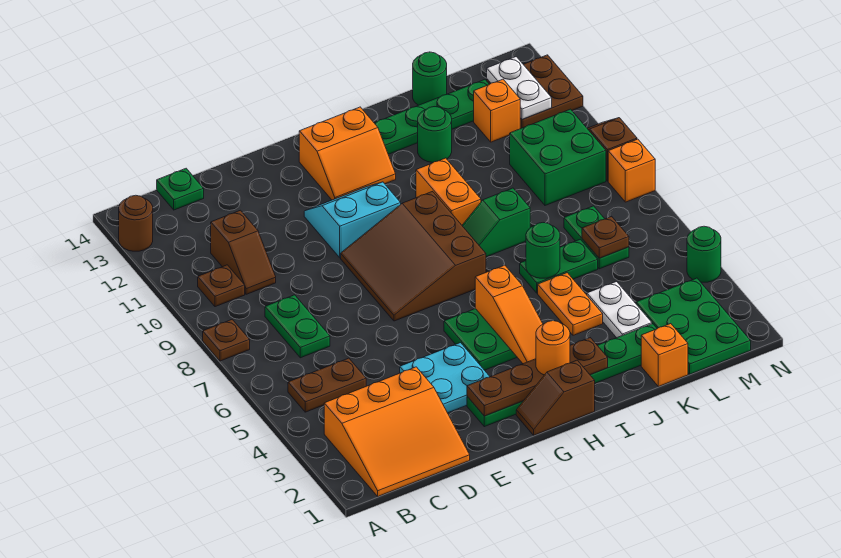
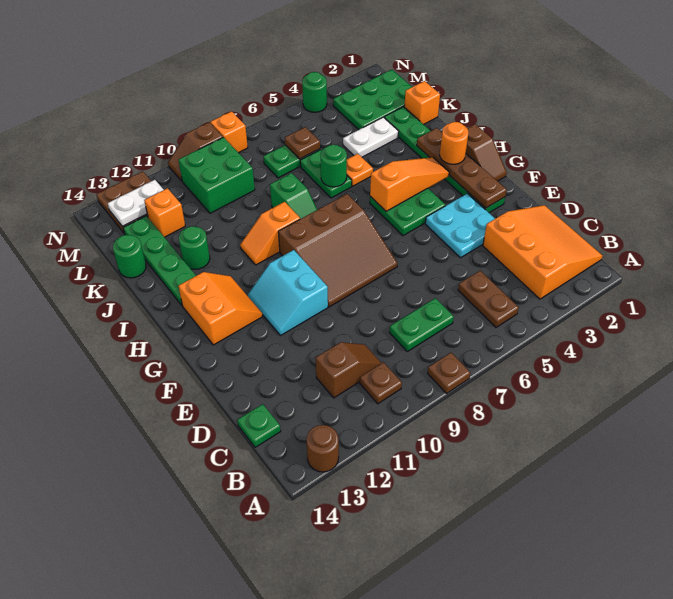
orange brick I9:I10 level 1 -> orange slope I9:I10 level 1 top 9
orange plate J4:J5 level 1 -> orange plate J5 level 1

